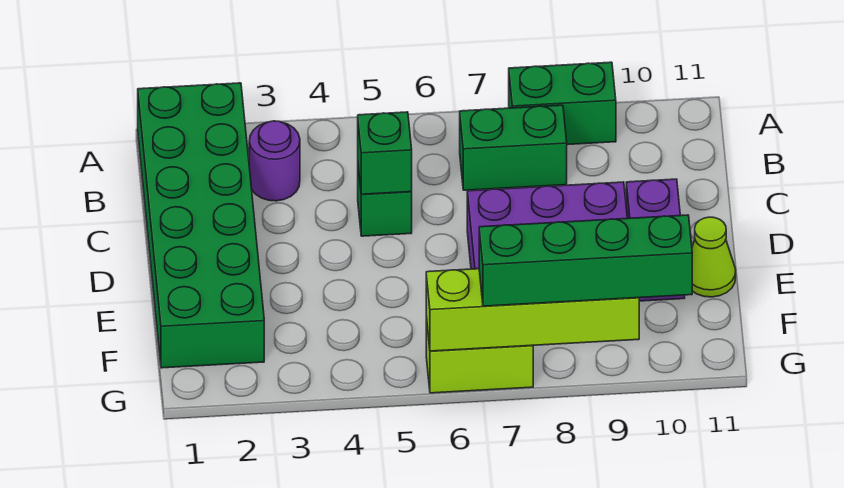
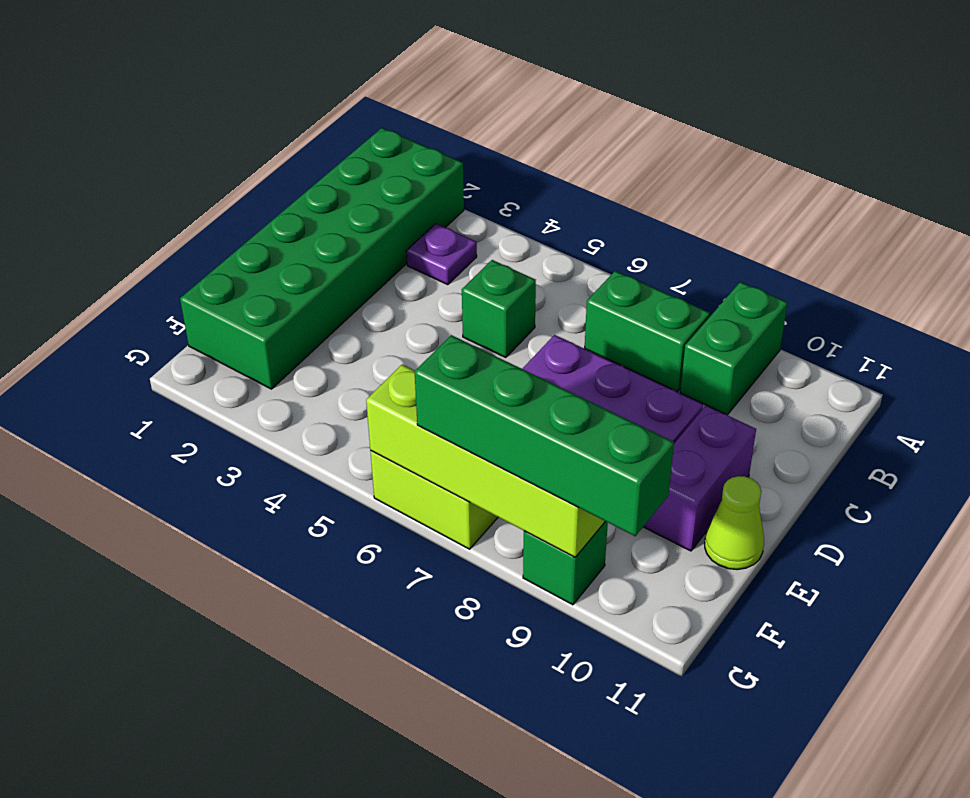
green brick A8:A9 level 1 -> green brick A9:B9 level 1
purple round brick B3 level 1 -> purple plate B3 level 1
green brick C5 level 2 -> green brick G9 level 1

